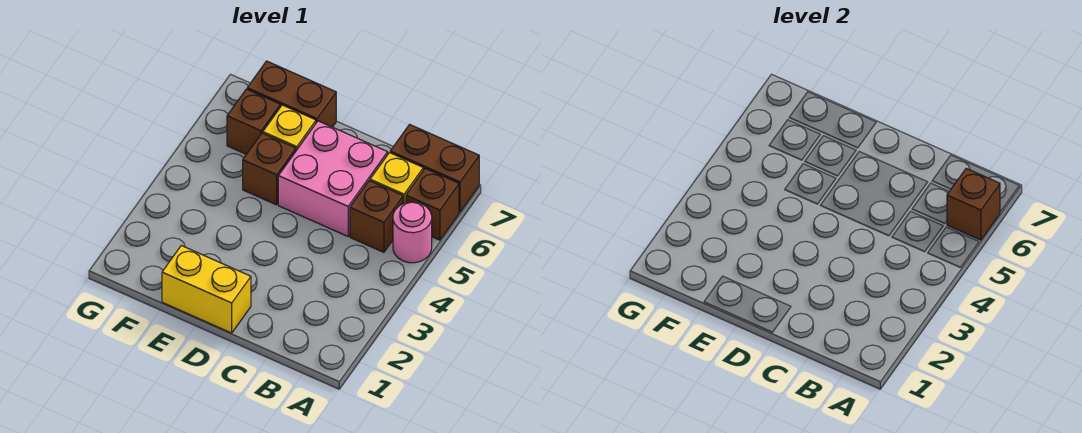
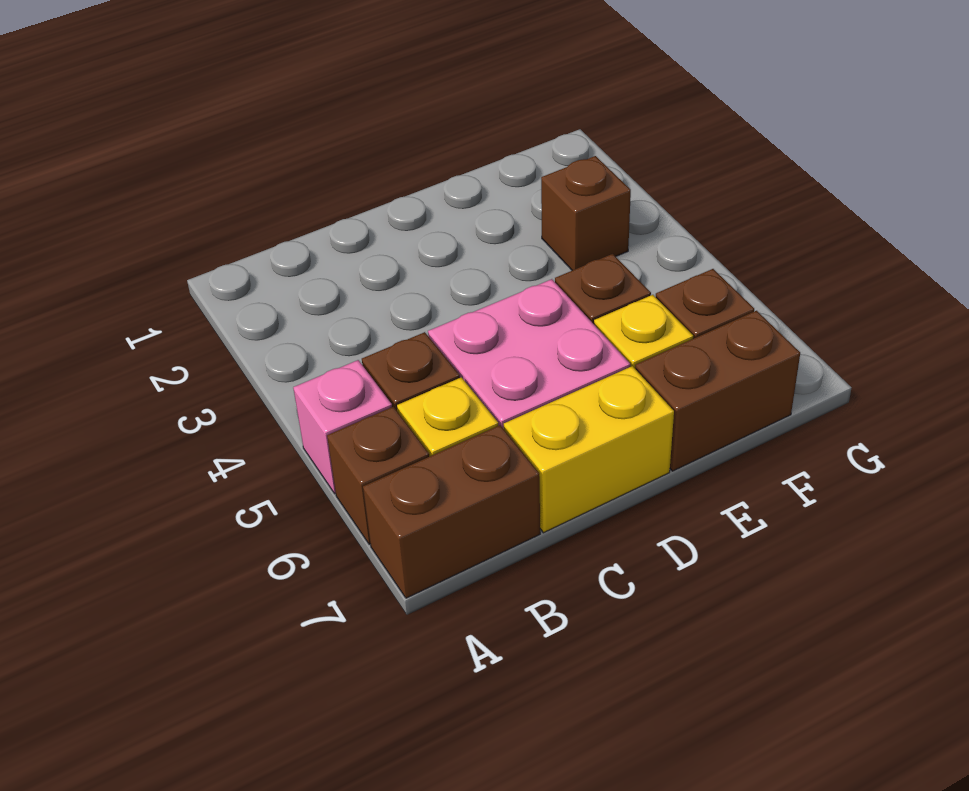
pink round brick A5 level 1 -> pink brick A5 level 1
brown brick A6 level 2 -> brown brick F3 level 1
yellow brick D1:E1 level 1 -> yellow brick C7:D7 level 1

